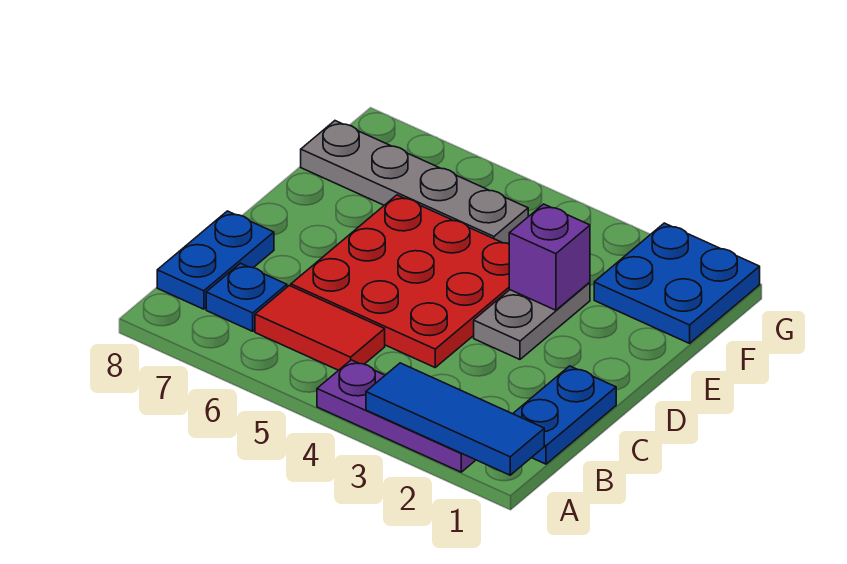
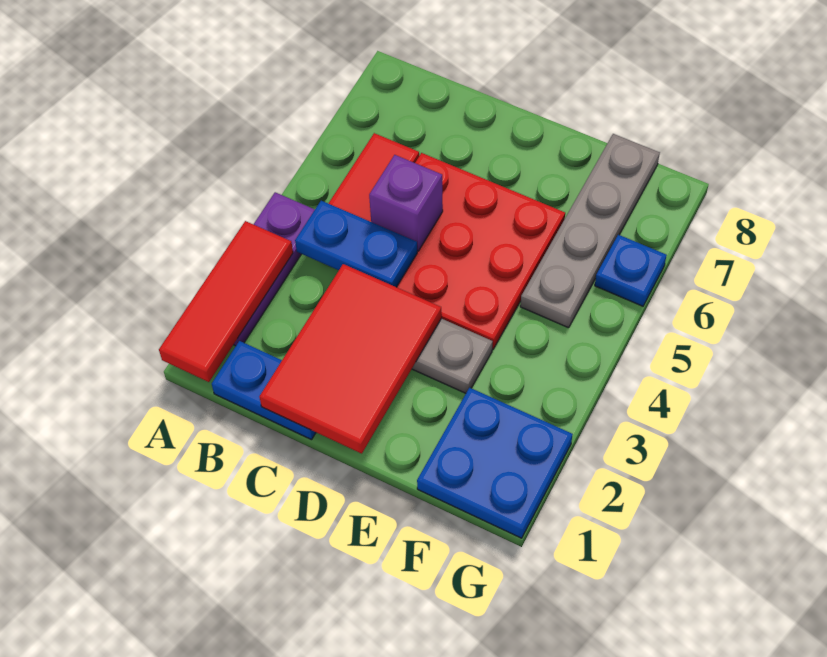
blue tile A1:A3 level 2 -> red tile A1:A3 level 2
blue plate B7 level 1 -> blue plate G6 level 1
blue plate B8:C8 level 1 -> blue plate B4:C4 level 2
none -> red tile C1:D3 level 2
purple brick E3 level 2 -> purple brick C5 level 2

